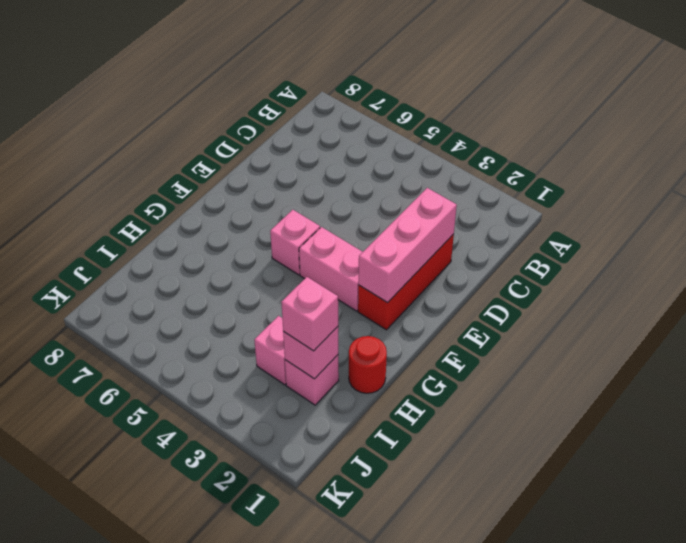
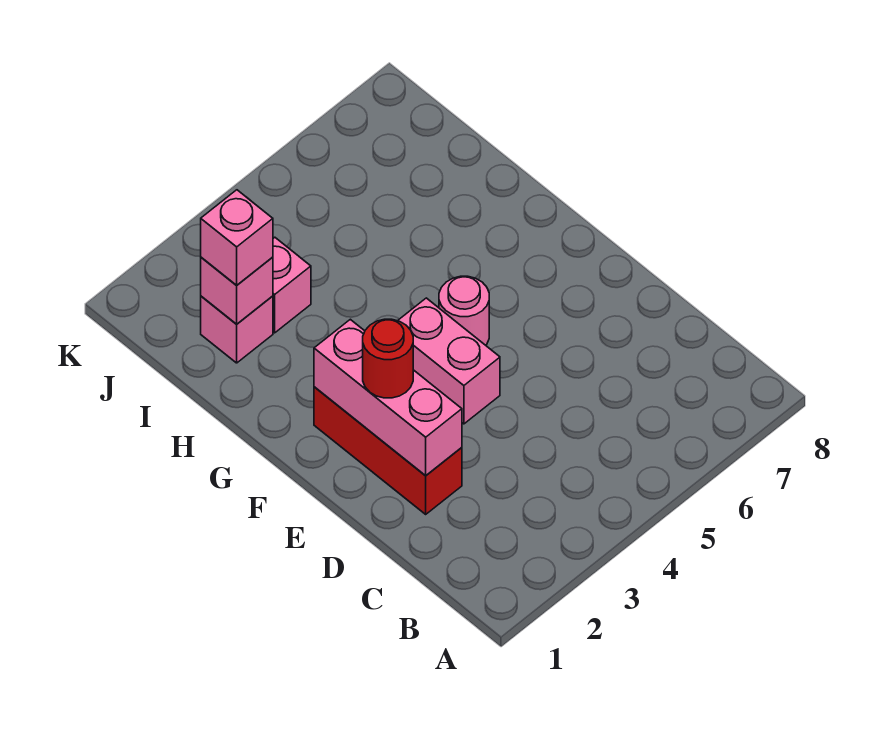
pink brick F3:F4 level 1 -> pink brick E4:F4 level 1
pink brick F5 level 1 -> pink round brick F5 level 1
red round brick H1 level 1 -> red round brick E2 level 3

